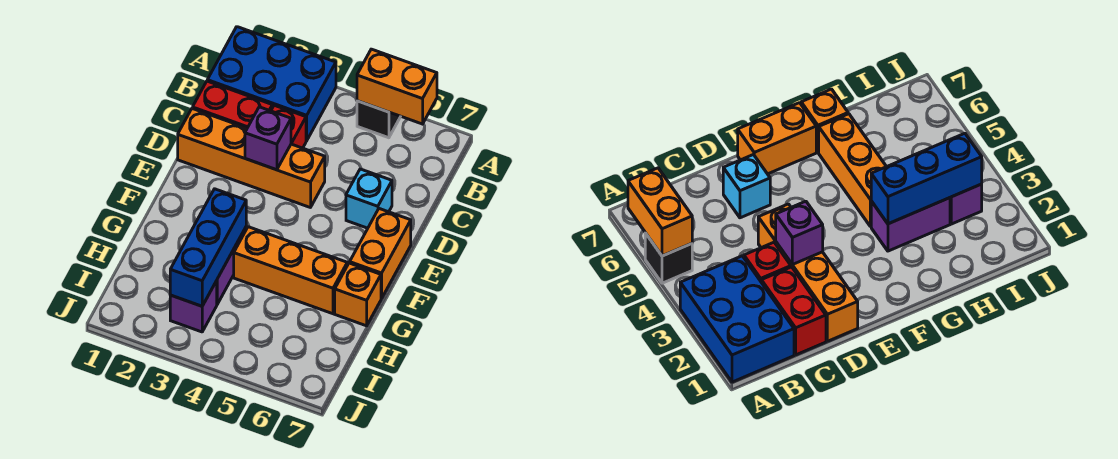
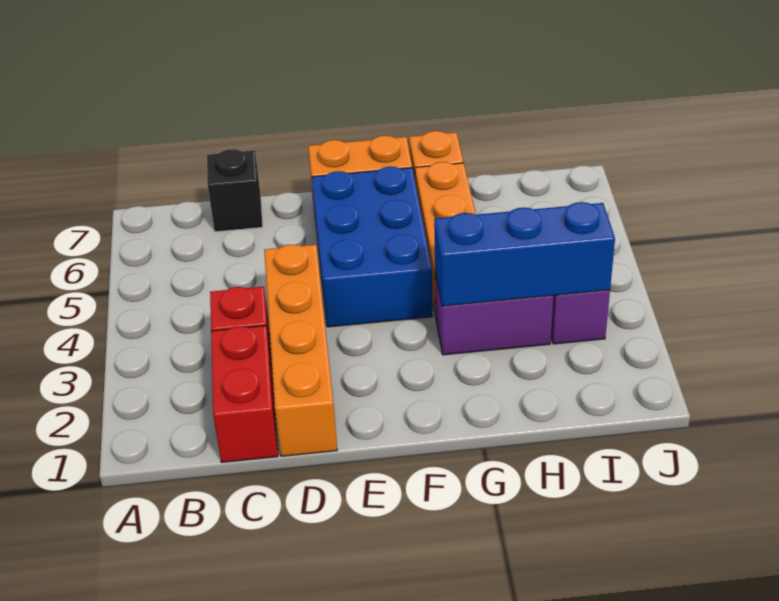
blue brick A1:B3 level 1 -> blue brick E4:F6 level 1
black brick A5 level 1 -> black brick C7 level 1
orange brick A5:A6 level 2 -> none
purple brick D3 level 2 -> none
cyan brick D6 level 1 -> none

